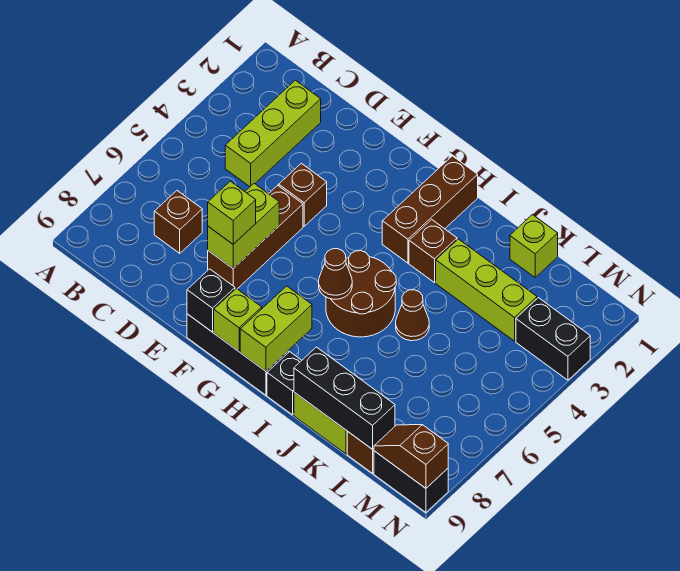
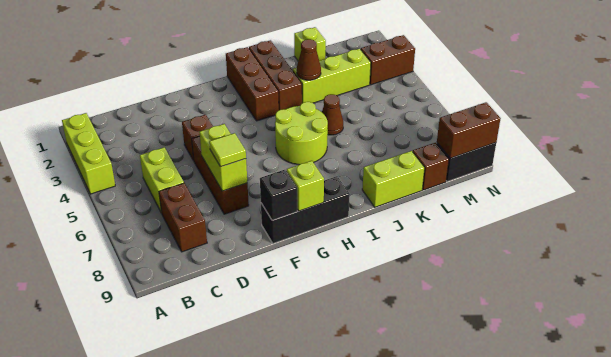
lime brick C2:C4 level 1 -> lime brick A2:A4 level 1
brown brick C7 level 1 -> brown brick C7:C8 level 1
lime brick E7 level 3 -> lime tile E7 level 3
brown round brick H5:I6 level 1 -> lime round brick H5:I6 level 1
brown cone H6 level 2 -> brown cone J3 level 2
lime brick H8:H9 level 2 -> lime brick C5:C6 level 1
brown brick I3 level 1 -> brown brick I1:I3 level 1
black brick I9 level 1 -> none
black brick J9:L9 level 2 -> none
black brick M3:N3 level 1 -> brown brick M3:N3 level 1
brown slope M9:N9 level 2 top N -> brown brick M9:N9 level 2

